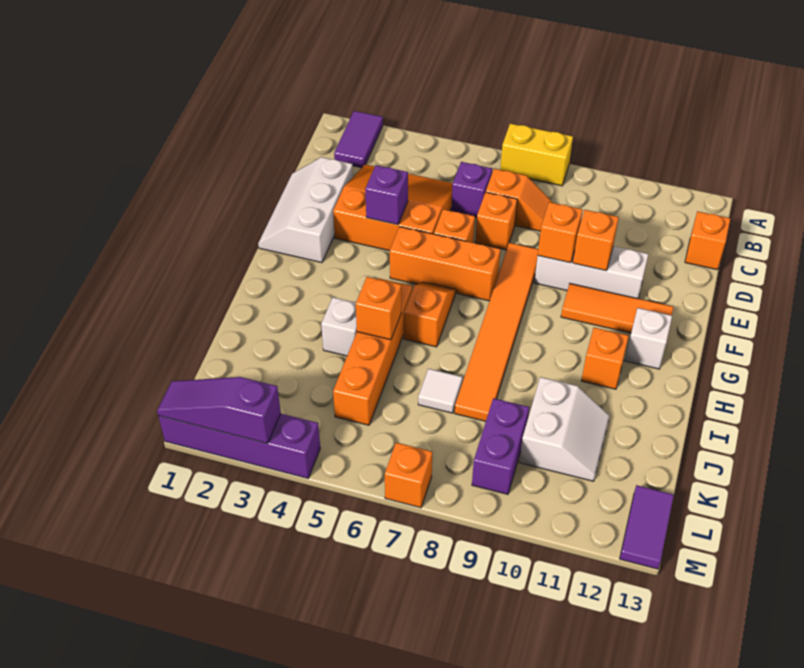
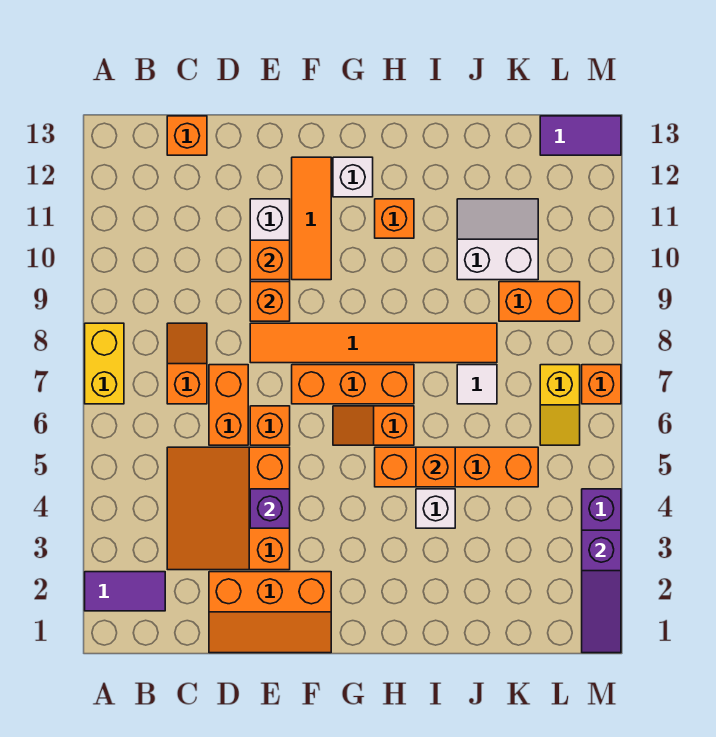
purple brick C6 level 1 -> none
white slope D1:F2 level 1 top 2 -> orange slope D1:F2 level 1 top 2
orange brick D7 level 1 -> orange brick D6:D7 level 1
orange brick F5:F7 level 1 -> orange brick F7:H7 level 1
purple brick K9:L9 level 1 -> orange brick K9:L9 level 1
none -> yellow slope L6:L7 level 1 top 7

